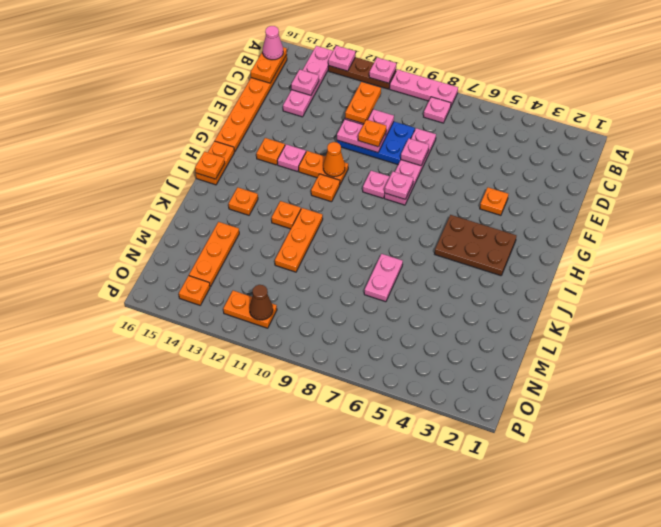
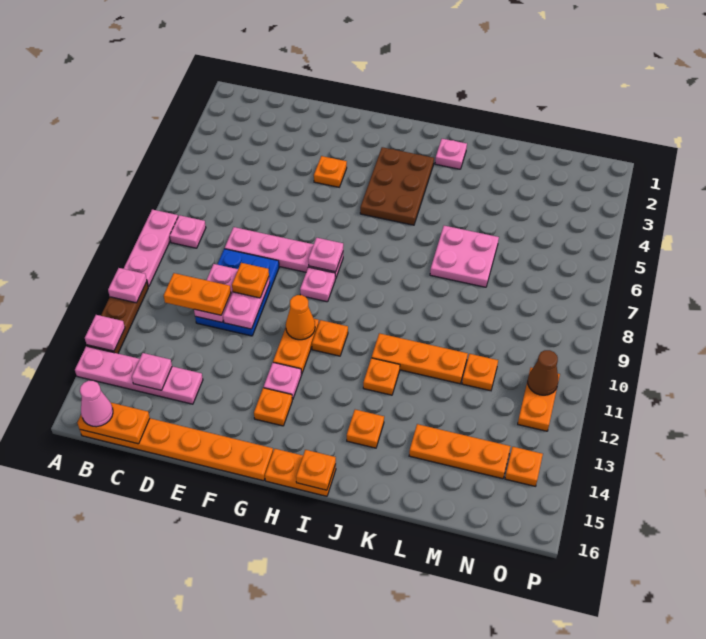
pink plate E8 level 2 -> pink plate J2 level 1
pink plate K7:L7 level 1 -> pink plate K6:L7 level 1
none -> orange plate M11 level 1

